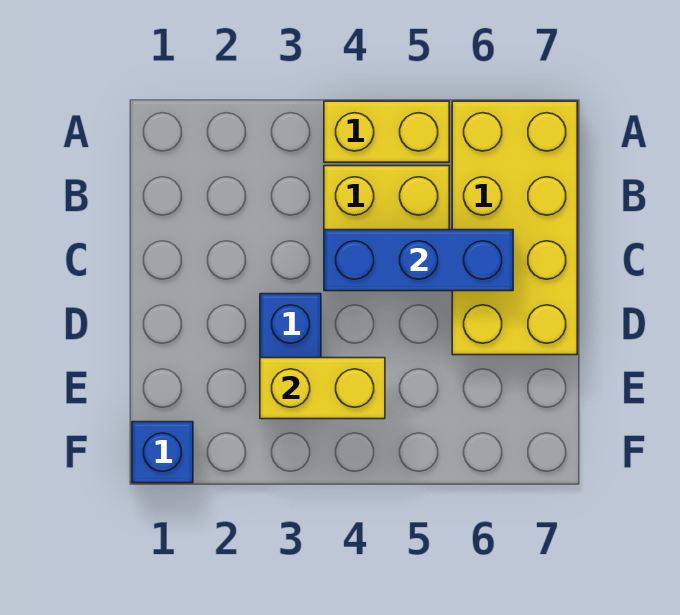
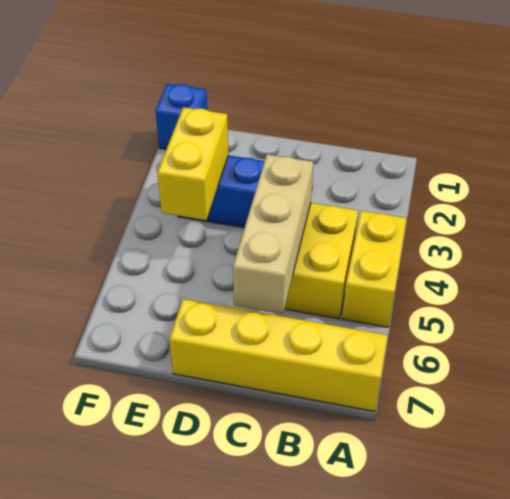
yellow brick A6:D7 level 1 -> yellow brick A7:D7 level 1
blue brick C4:C6 level 2 -> tan brick C4:C6 level 2

